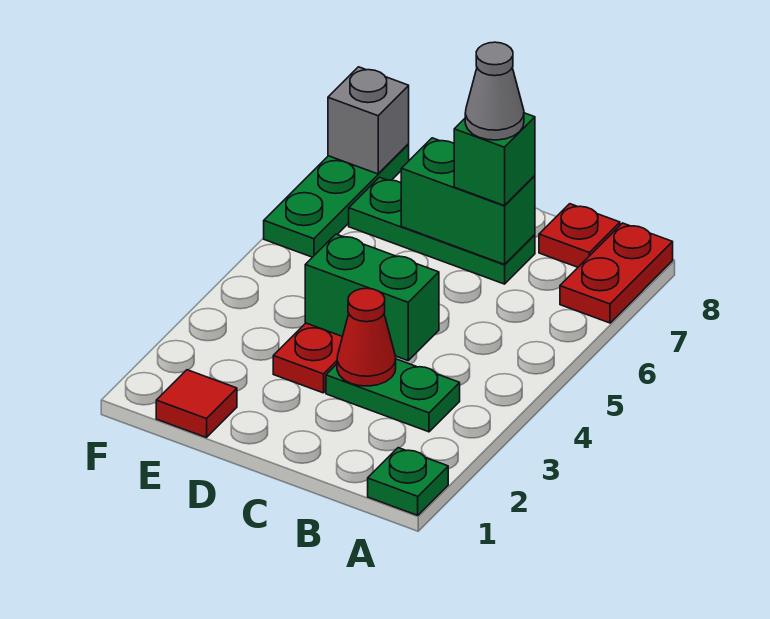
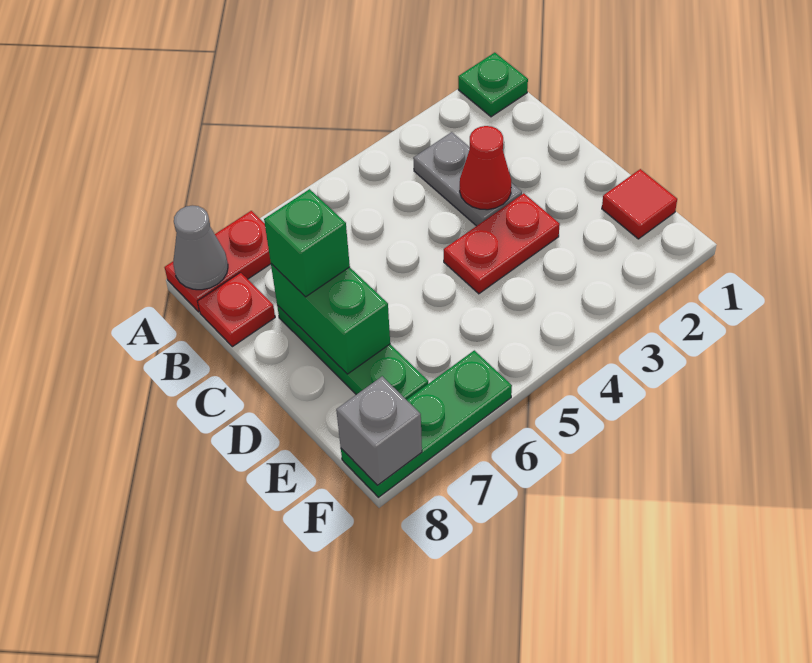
green plate B3:C3 level 1 -> grey plate B3:C3 level 1
green brick C4:D4 level 2 -> none
grey cone C7 level 4 -> grey cone A8 level 2

